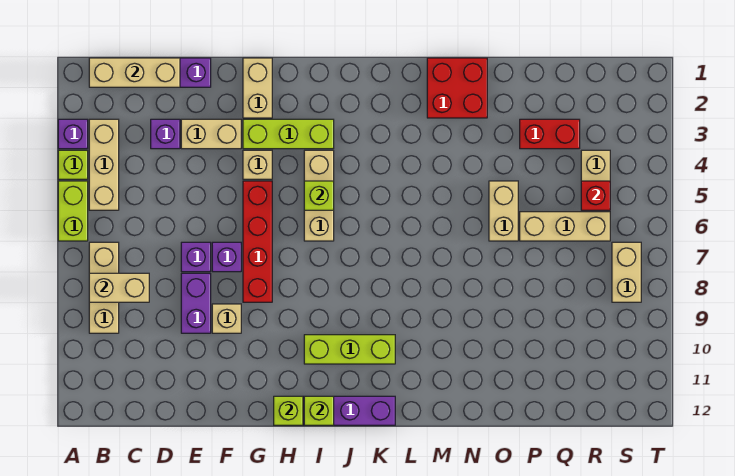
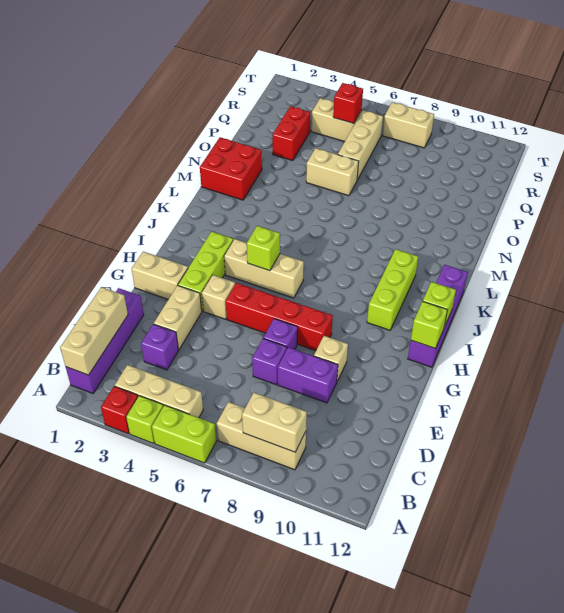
purple brick A3 level 1 -> red brick A3 level 1
tan brick B8:C8 level 2 -> tan brick B8:B9 level 2

